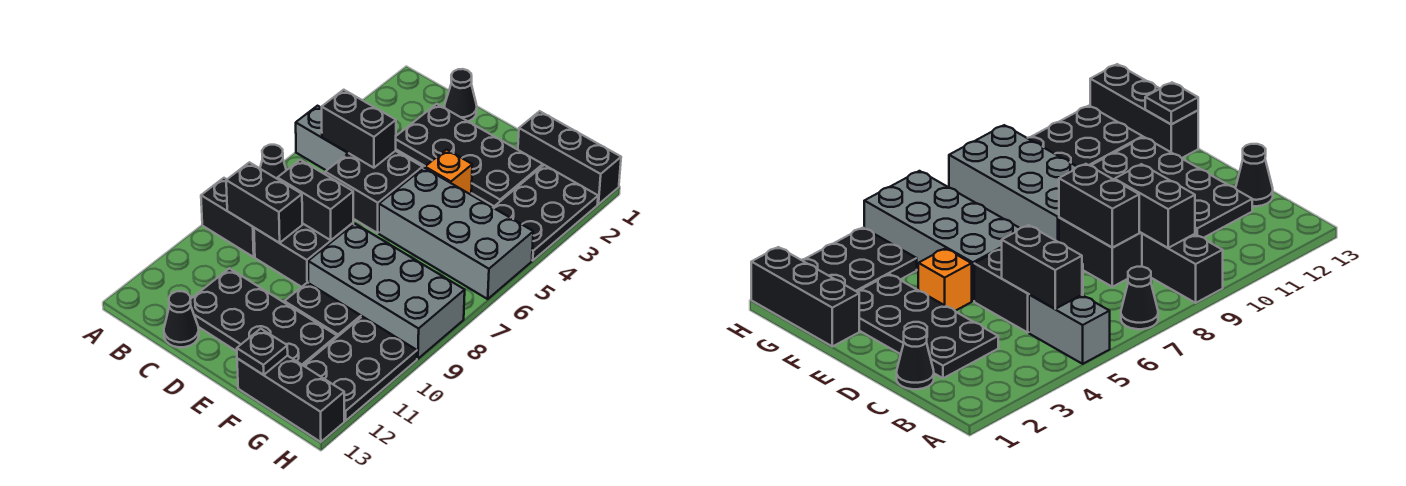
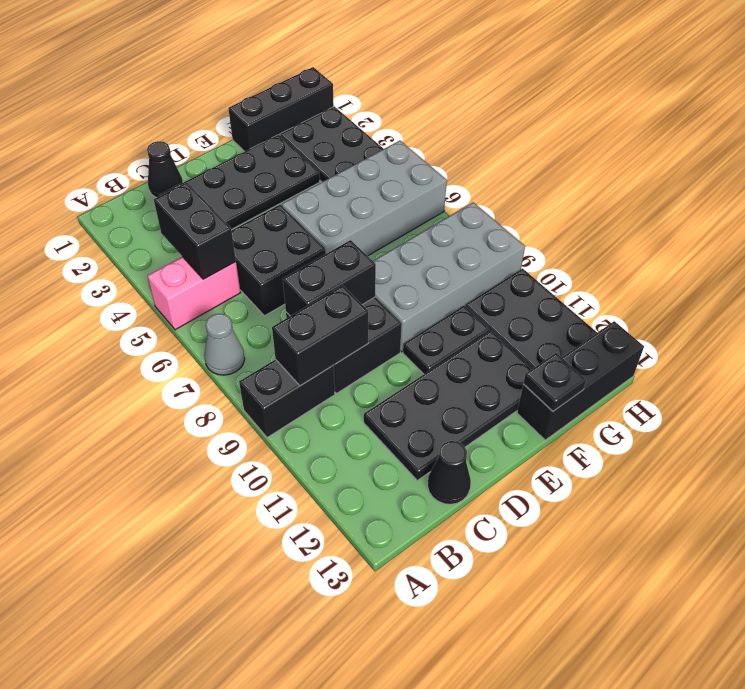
grey brick A5:B5 level 1 -> pink brick A5:B5 level 1
black cone A7 level 1 -> grey cone A7 level 1
black brick B5:C5 level 2 -> black brick B4:B5 level 2
orange brick E4 level 1 -> none

